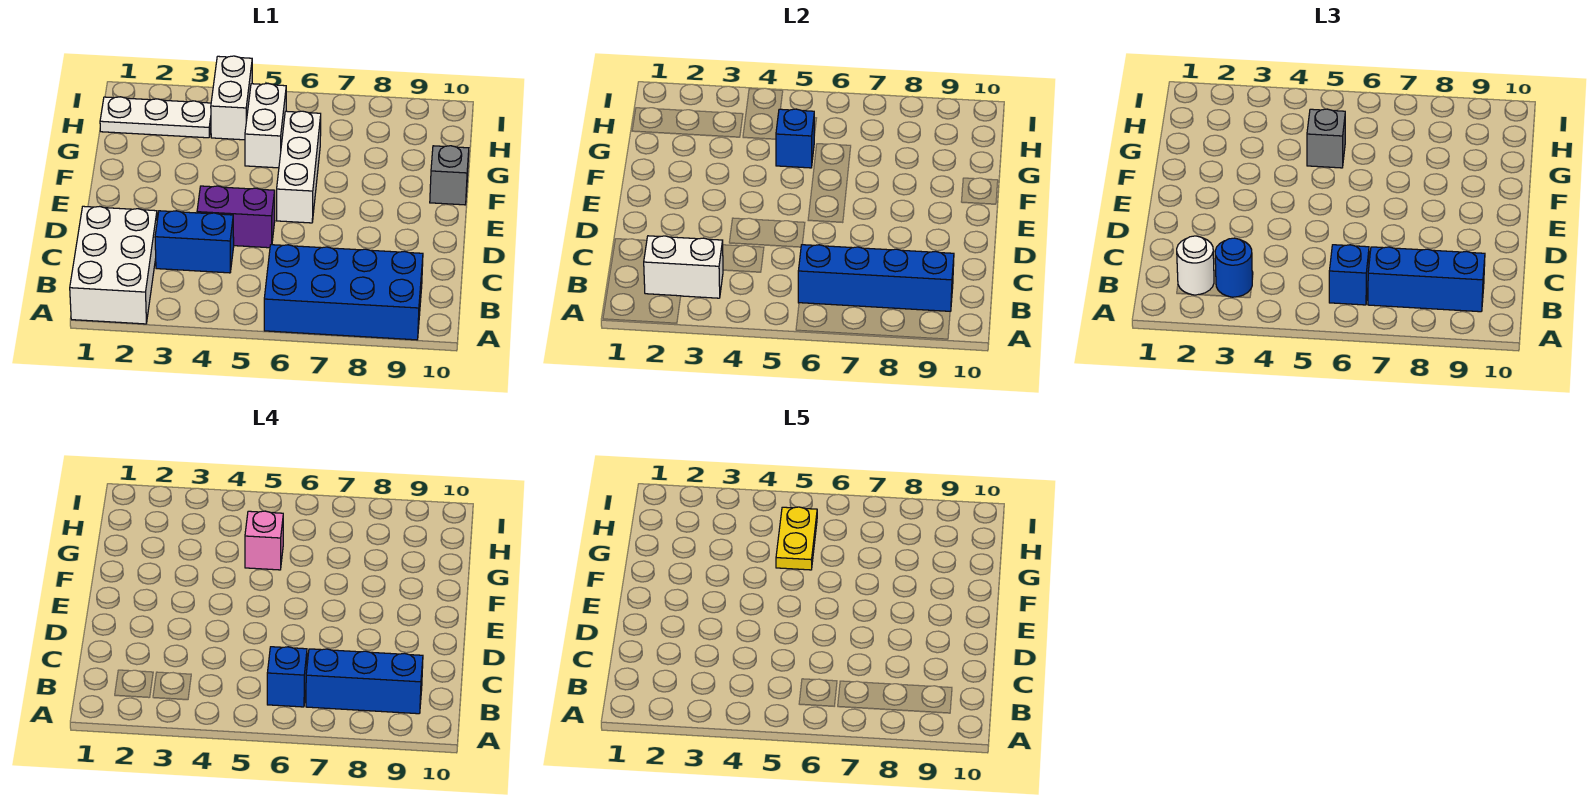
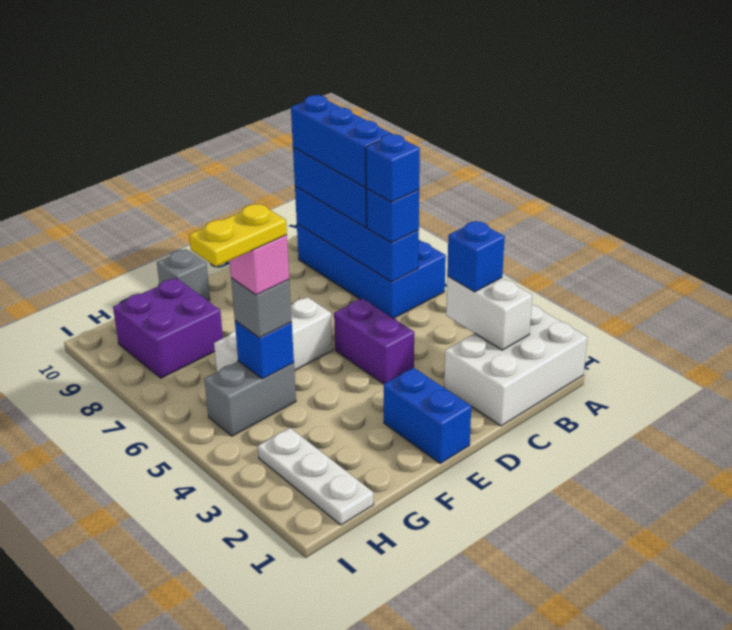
white round brick B2 level 3 -> none
blue round brick B3 level 3 -> blue brick B3 level 3
blue brick C3:C4 level 1 -> blue brick E1:E2 level 1
white brick G5:H5 level 1 -> grey brick G5:H5 level 1
none -> purple brick G8:H9 level 1
white brick H4:I4 level 1 -> none

